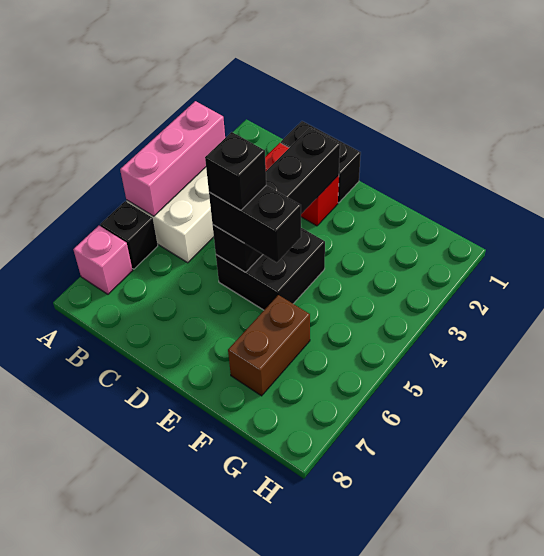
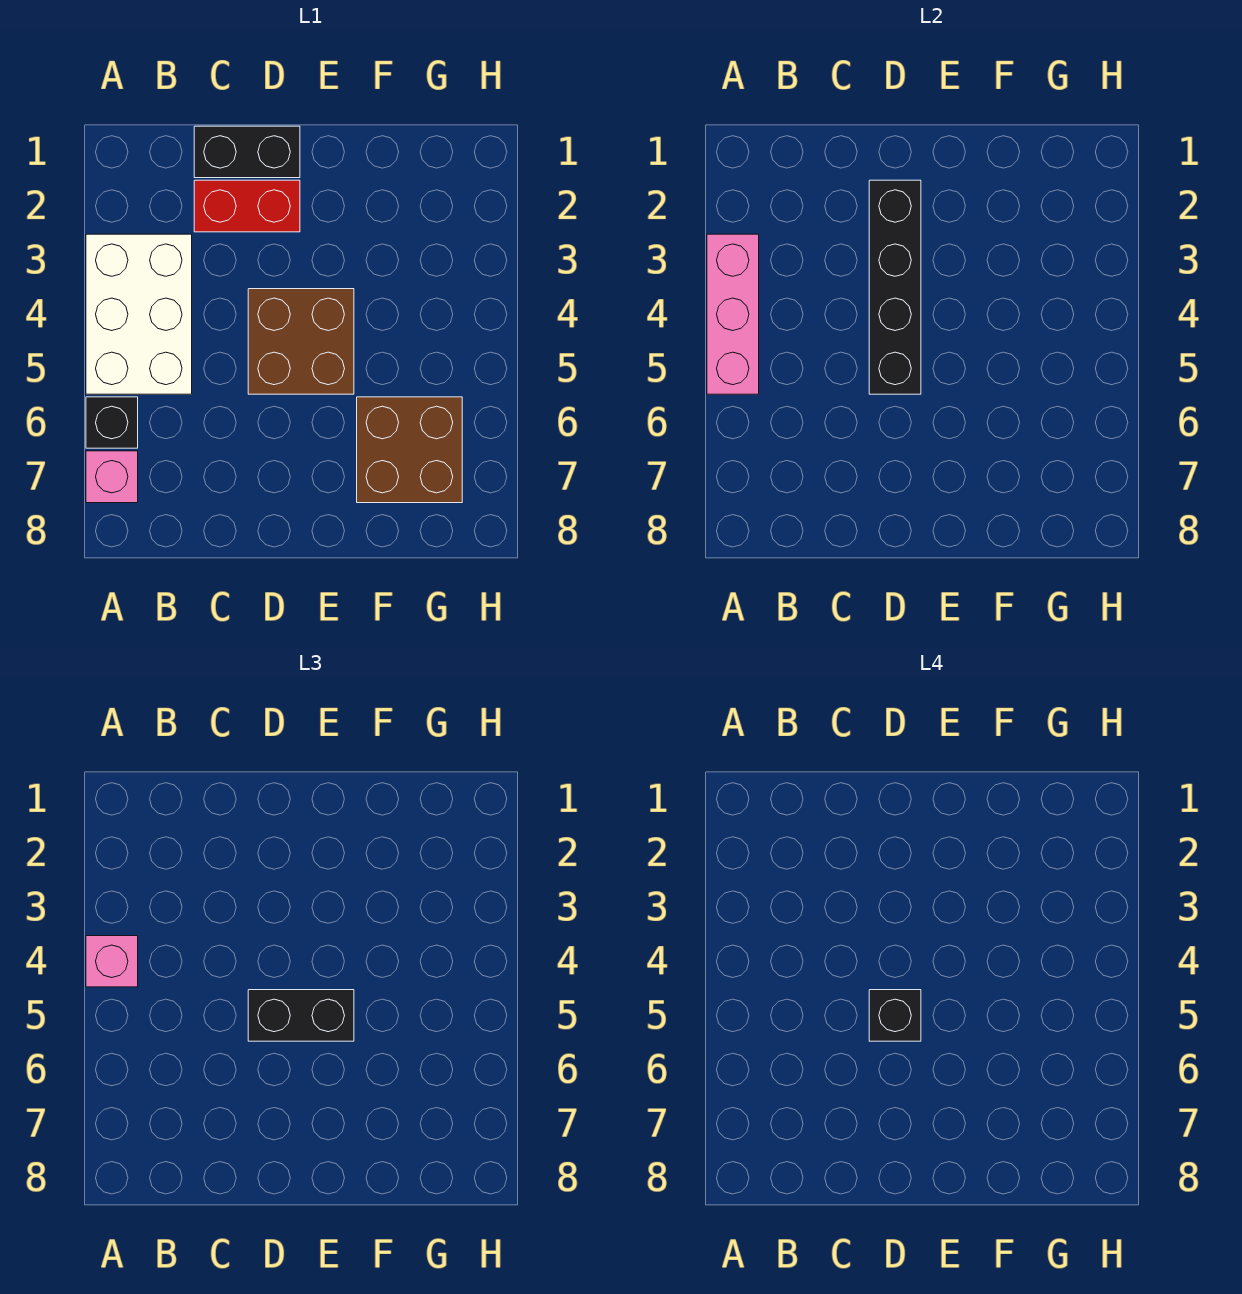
none -> pink brick A4 level 3
black brick D4:E5 level 1 -> brown brick D4:E5 level 1
brown brick F6:F7 level 1 -> brown brick F6:G7 level 1

